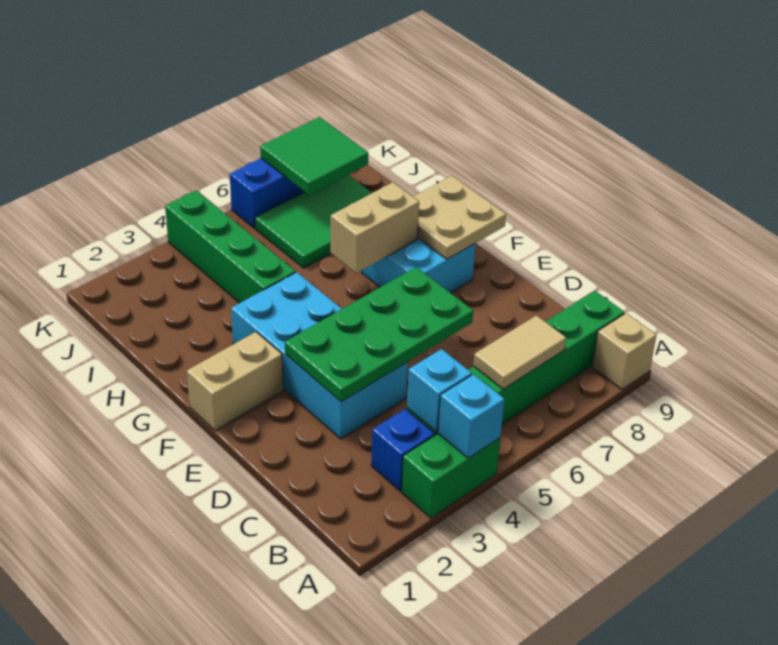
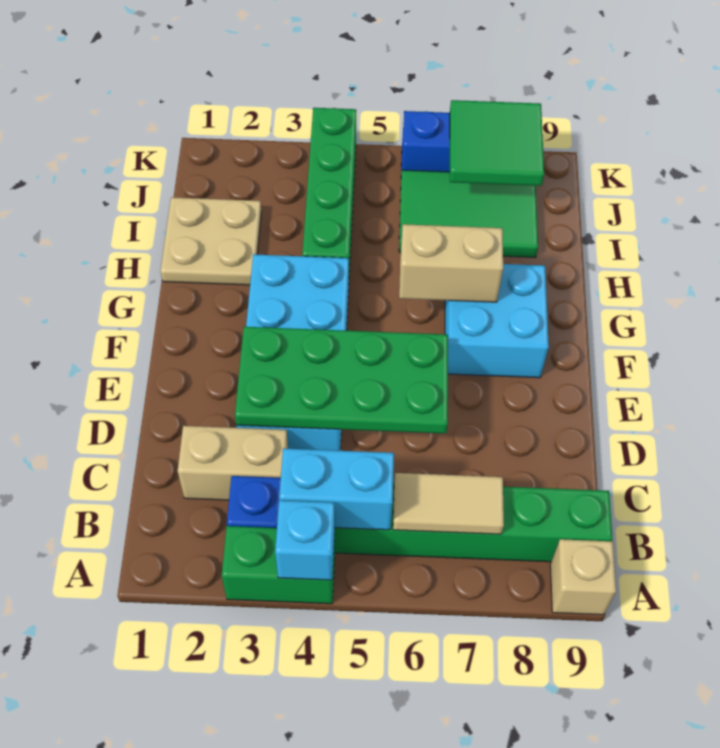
cyan brick B4 level 2 -> cyan brick B4:B5 level 2
tan brick F1:F2 level 1 -> tan brick C2:C3 level 1
tan plate F8:G9 level 2 -> tan plate H1:I2 level 1

